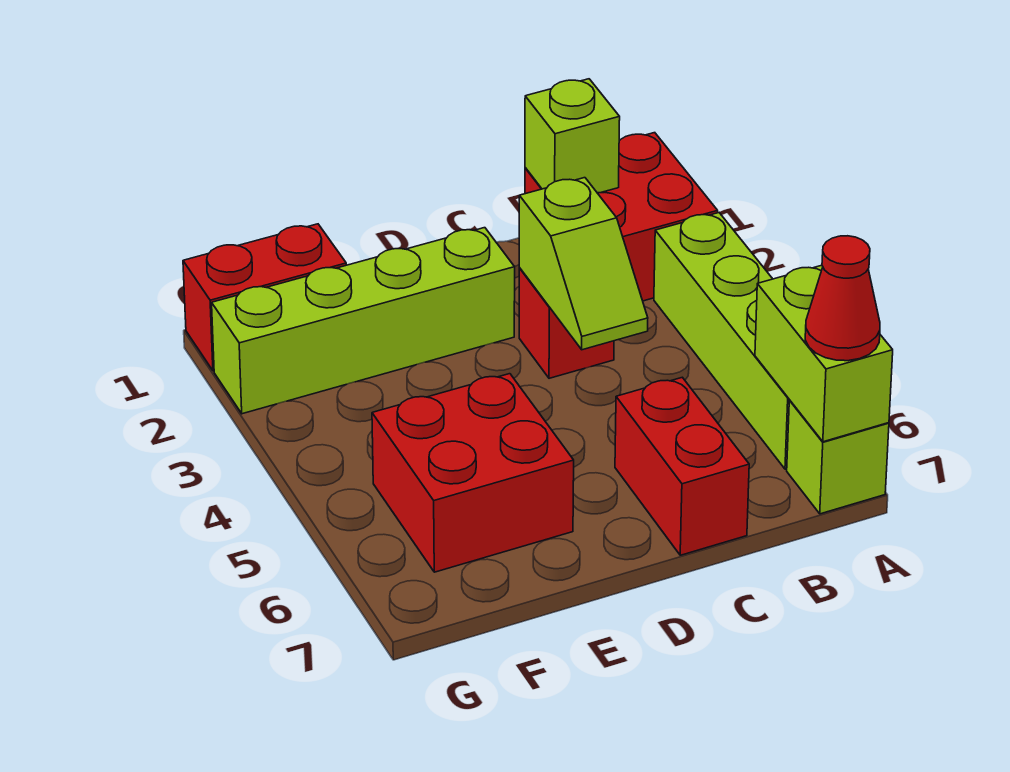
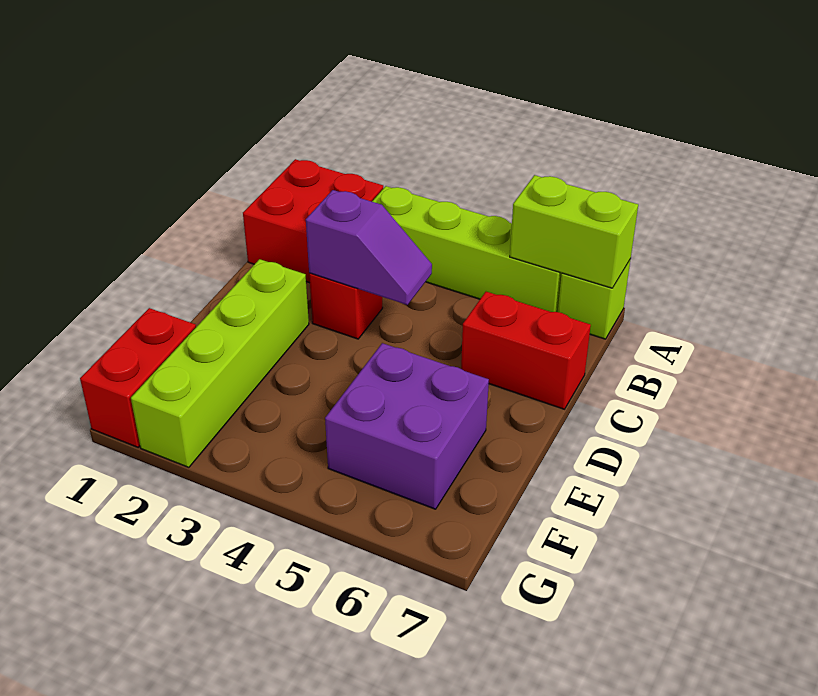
red cone A7 level 3 -> none
lime brick B1 level 2 -> none
lime slope C3:C4 level 2 top 3 -> purple slope C3:C4 level 2 top 3
red brick E5:F6 level 1 -> purple brick E5:F6 level 1

